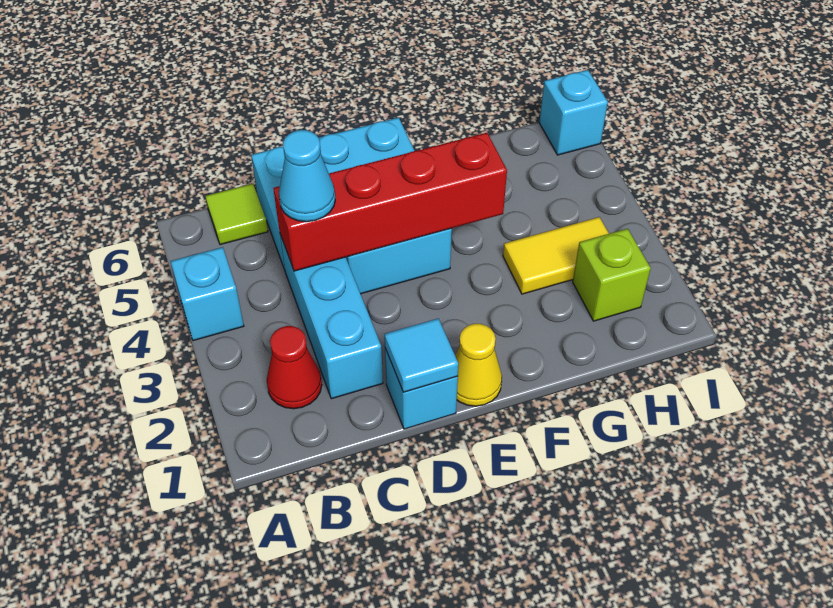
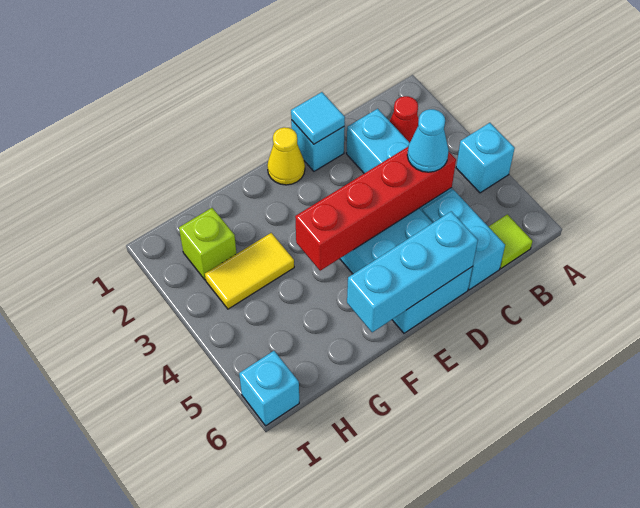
none -> cyan brick D6:F6 level 2

